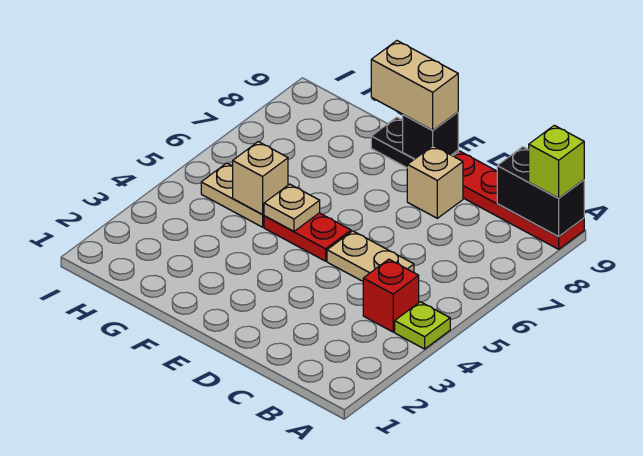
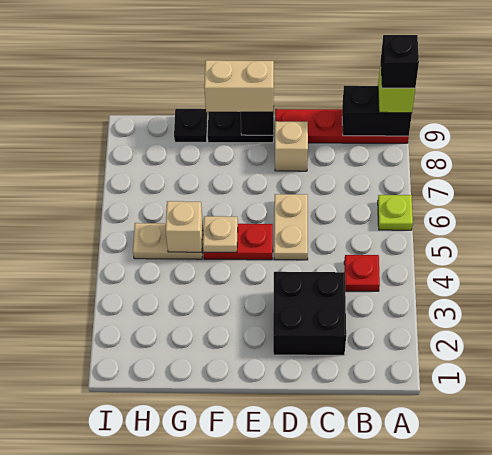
lime plate A4 level 1 -> lime plate A6 level 1
none -> black brick A9 level 4
red brick B4 level 1 -> red plate B4 level 1
none -> black brick C2:D3 level 1
tan plate C5:D5 level 1 -> tan plate D5:D6 level 1
none -> black plate G9 level 1

